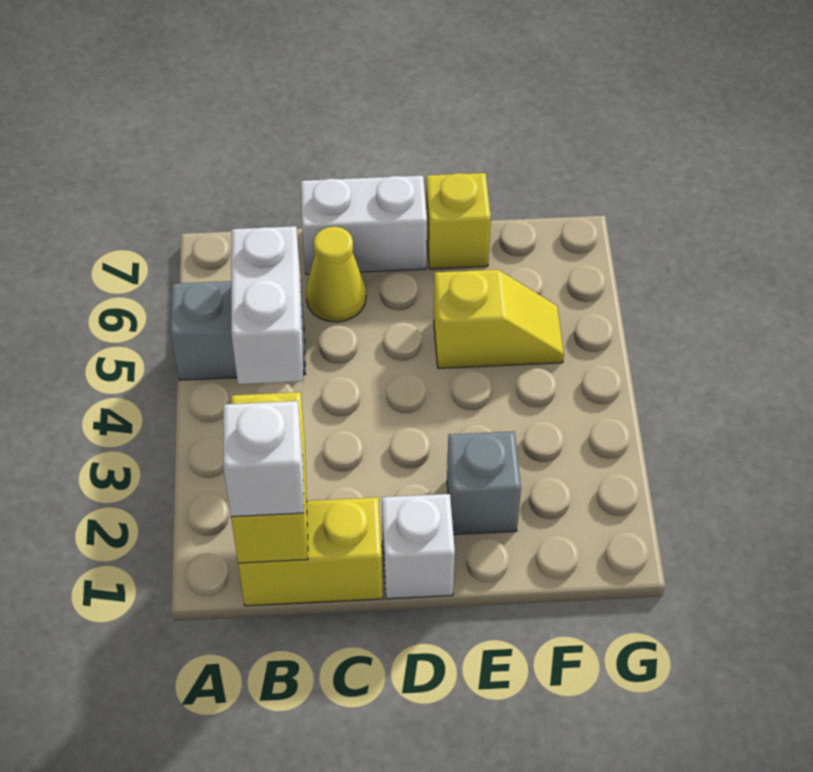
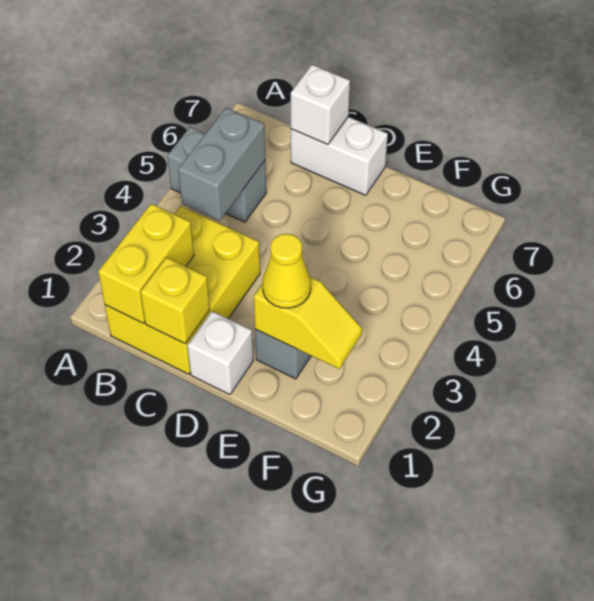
yellow brick B1:C1 level 1 -> yellow brick B1:C3 level 1
white brick B1 level 3 -> white brick C7 level 2
white brick B4:B5 level 2 -> grey brick B4:B5 level 2
yellow cone C6 level 1 -> yellow cone E2 level 3
yellow slope E5:F5 level 1 top E -> yellow slope E2:F2 level 2 top E
yellow brick E7 level 1 -> yellow brick C1 level 2

